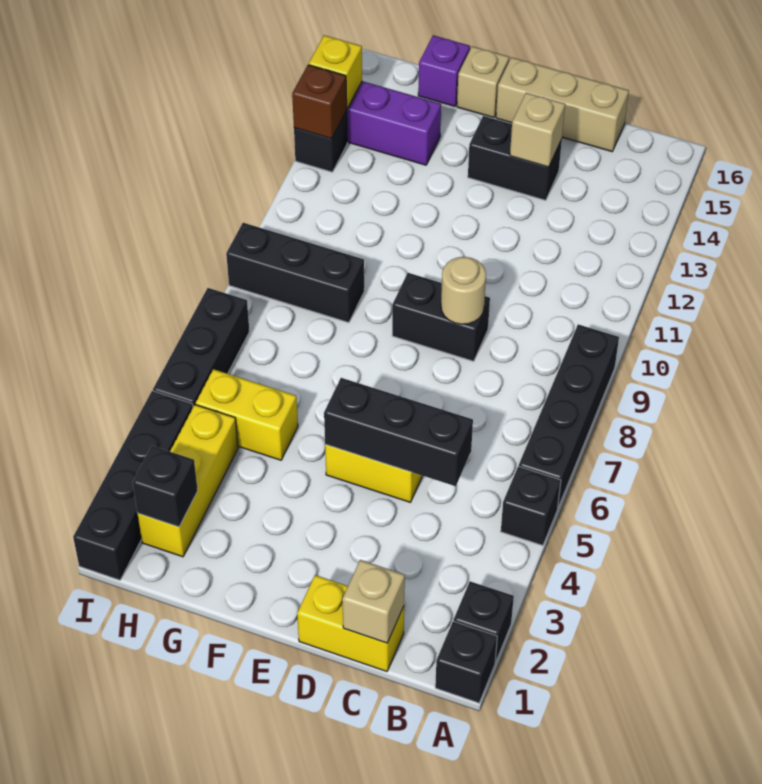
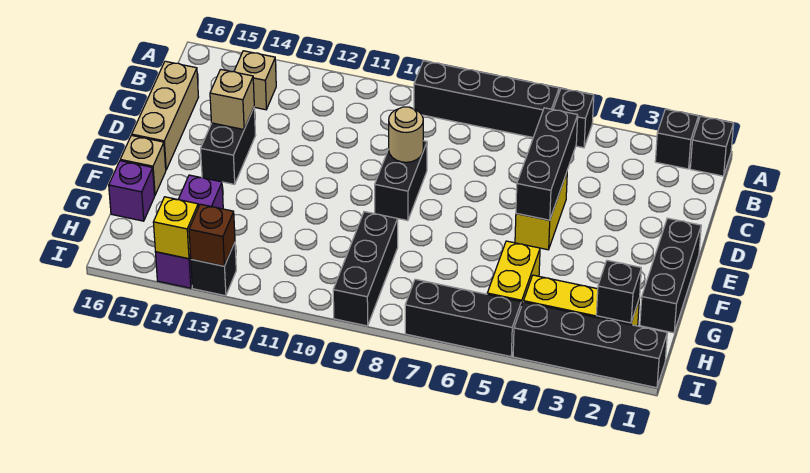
yellow brick C1:D1 level 1 -> none
tan brick C1 level 2 -> tan brick B14 level 1
none -> black brick E1:G1 level 1

